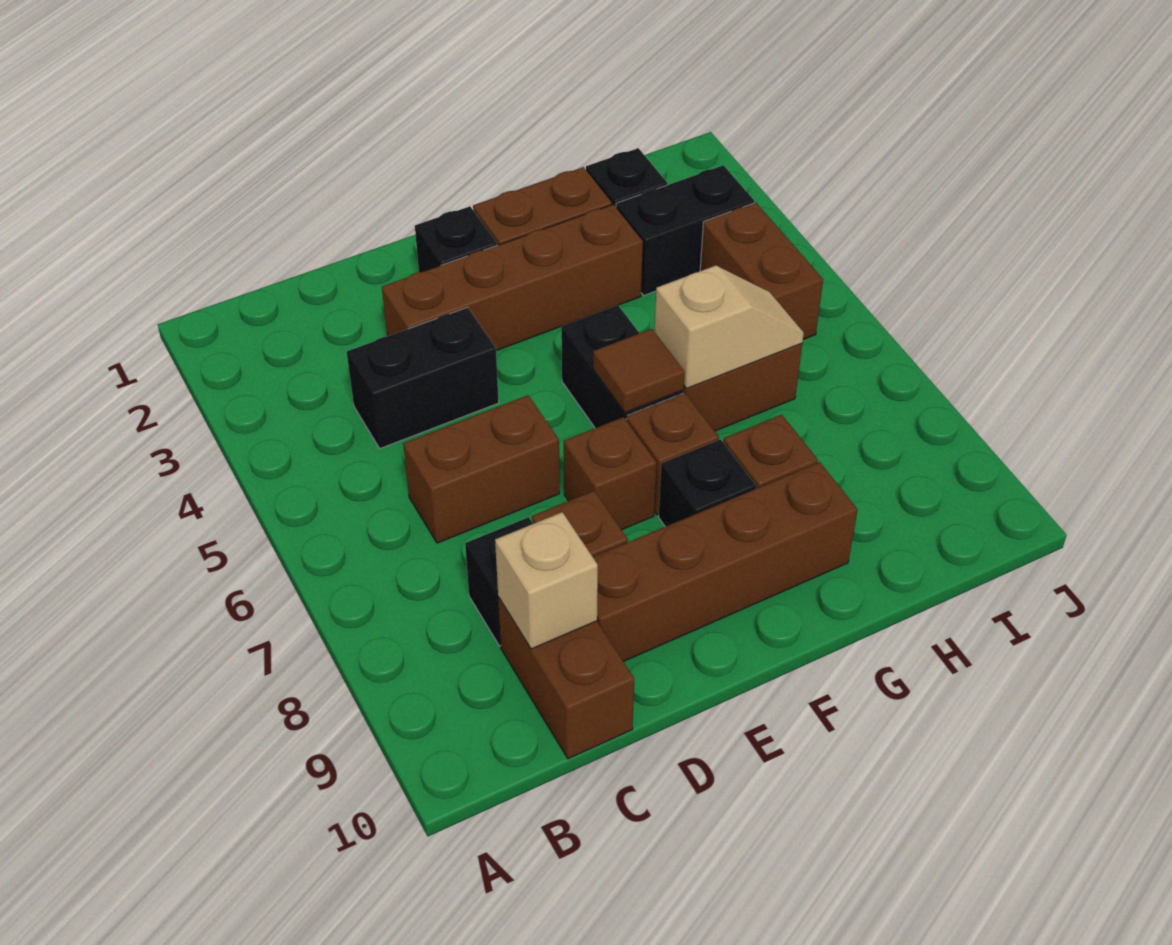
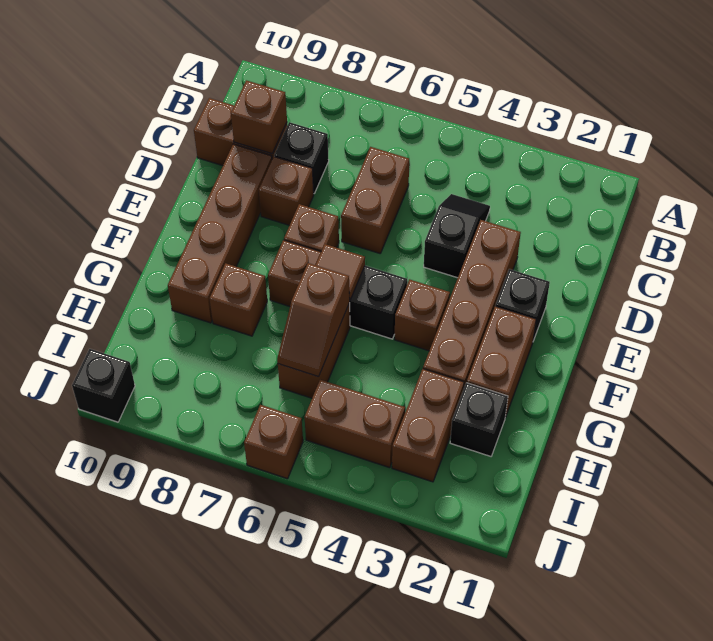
black brick C4:D4 level 1 -> black slope C4:D4 level 1 top D
tan brick C9 level 2 -> brown brick C9 level 2
none -> brown brick F4 level 1
black brick F8 level 1 -> black brick J10 level 1
tan slope G6:H6 level 2 top G -> brown slope G6:H6 level 2 top G
black brick H3:I3 level 1 -> brown brick H3:I3 level 1
none -> brown brick J6 level 1

